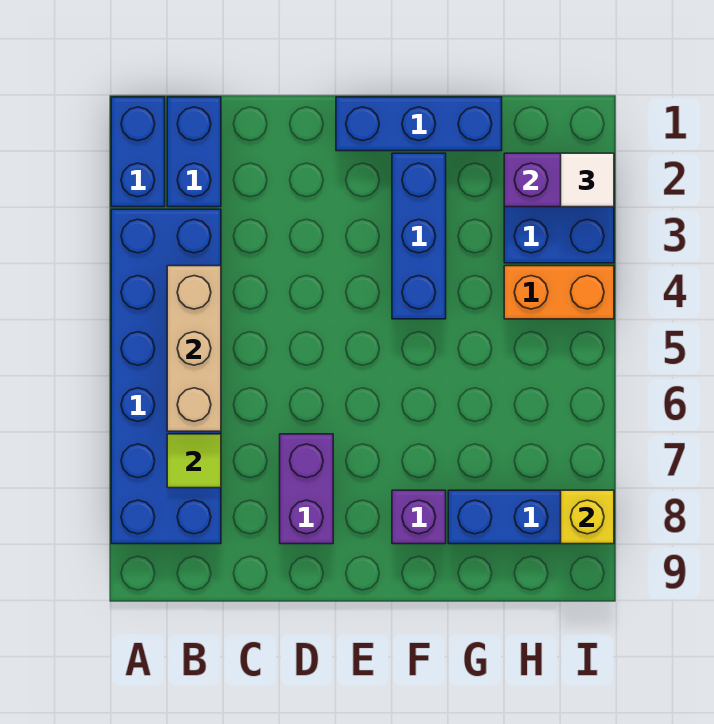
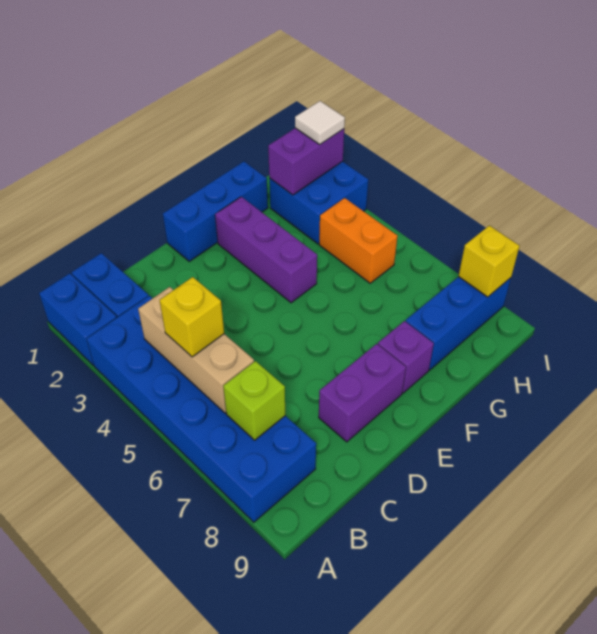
none -> yellow brick B5 level 3
lime tile B7 level 2 -> lime brick B7 level 2
purple brick D7:D8 level 1 -> purple brick D8:E8 level 1
blue brick F2:F4 level 1 -> purple brick F2:F4 level 1
orange brick H4:I4 level 1 -> orange brick H4:H5 level 1

